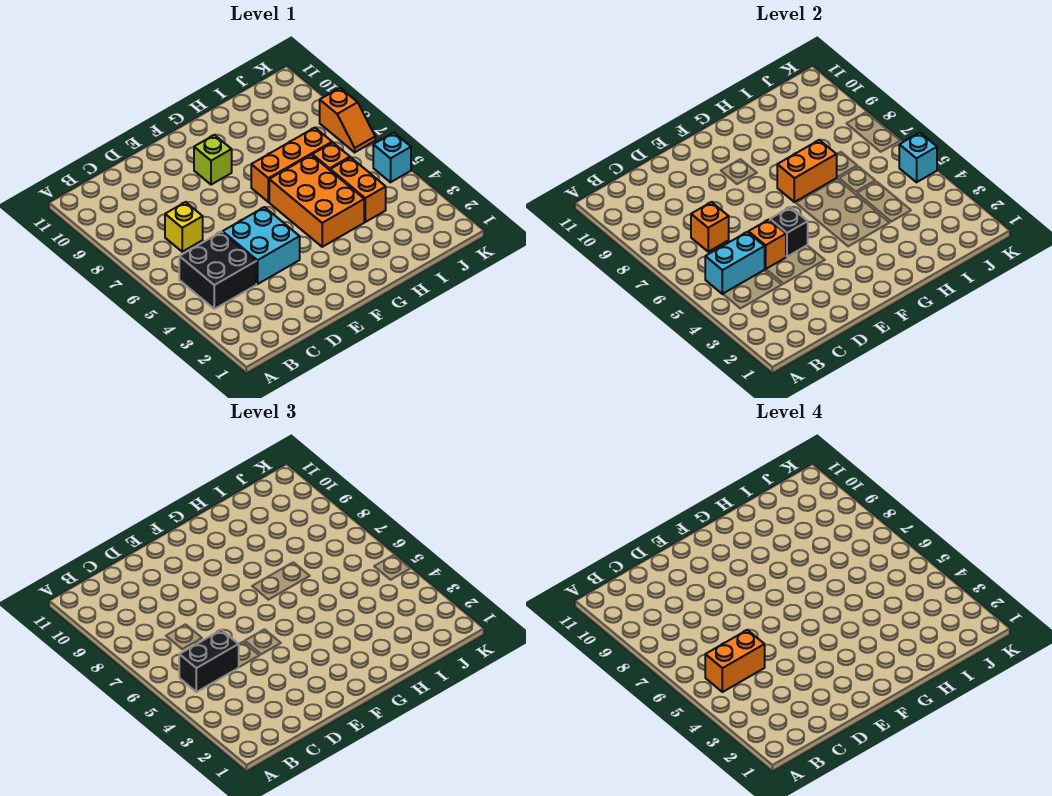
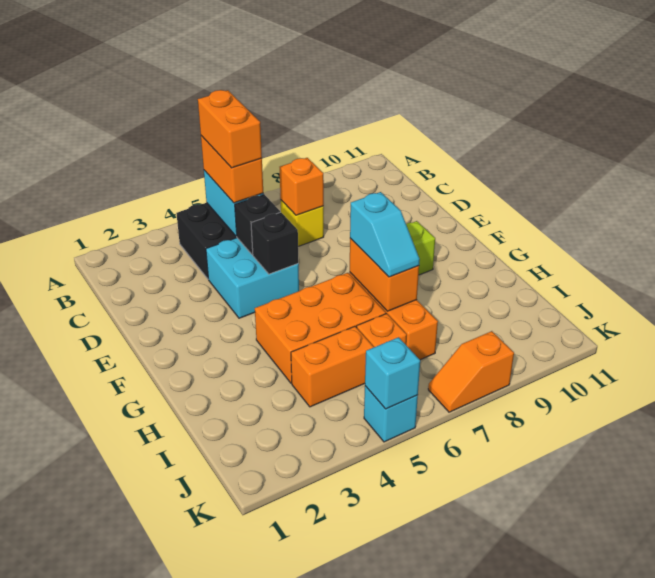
black brick B5:C5 level 3 -> orange brick B5:C5 level 3
orange brick D5 level 2 -> black brick D5 level 2
none -> cyan slope G7:H7 level 3 top G

